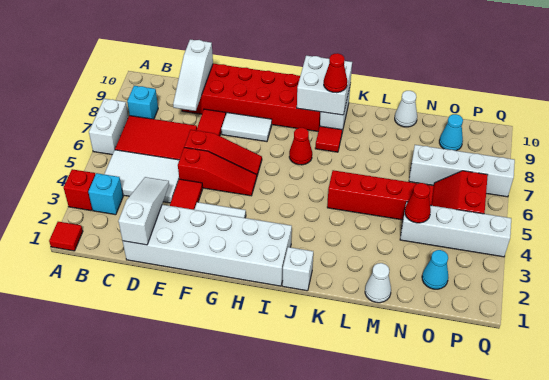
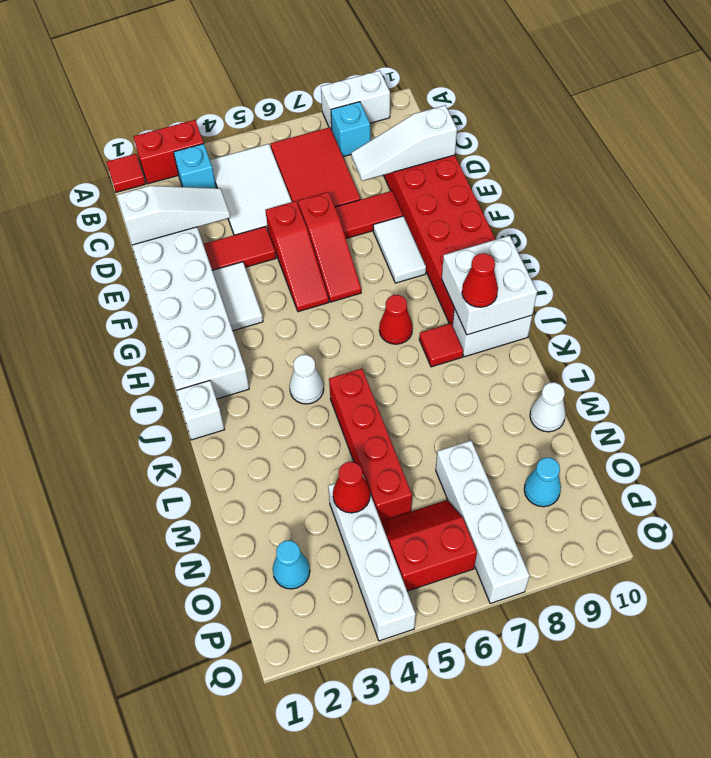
red brick A3 level 1 -> red brick A2:A3 level 1
white brick A6:A7 level 1 -> white brick A8:A9 level 1
white cone M1 level 1 -> white cone J4 level 1

